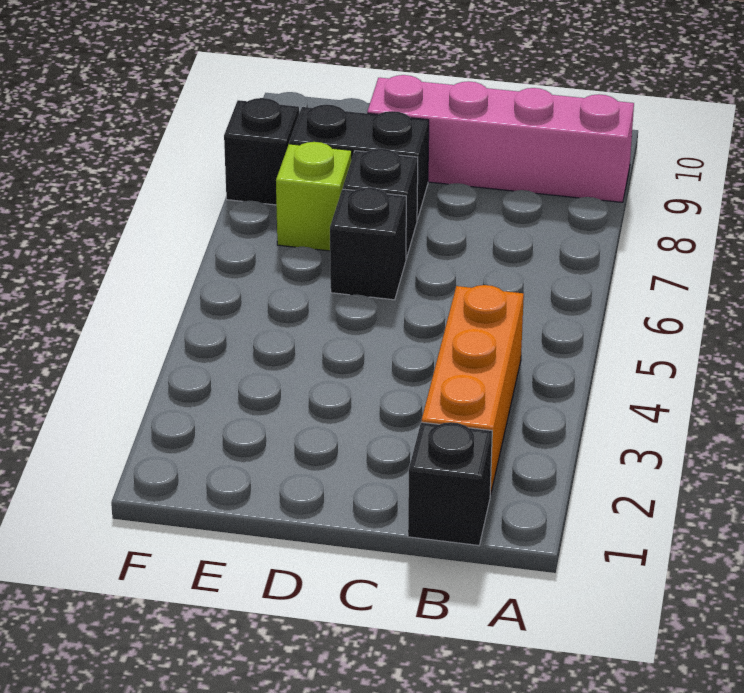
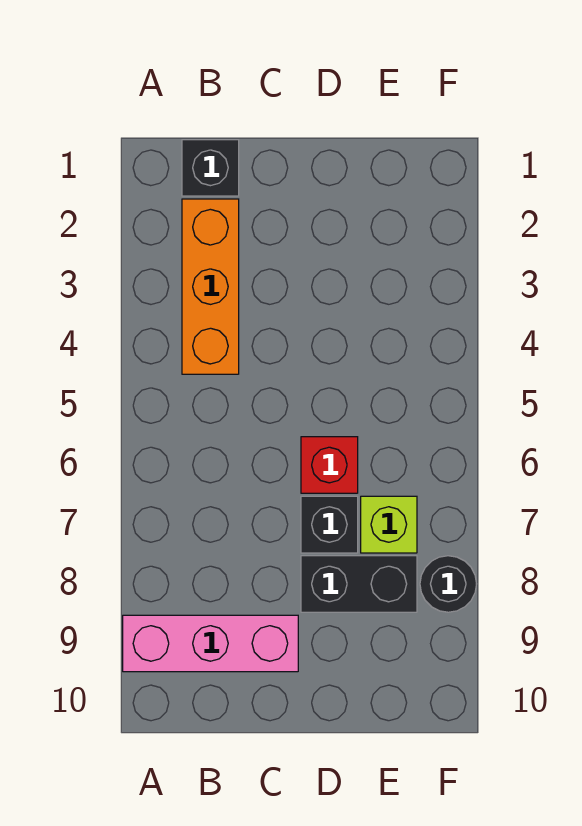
pink brick A9:D9 level 1 -> pink brick A9:C9 level 1
black brick D6 level 1 -> red brick D6 level 1
black brick F8 level 1 -> black round brick F8 level 1

